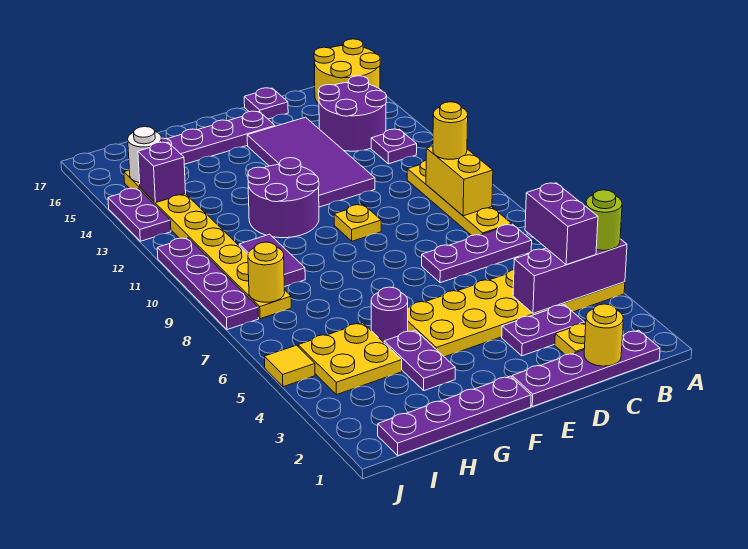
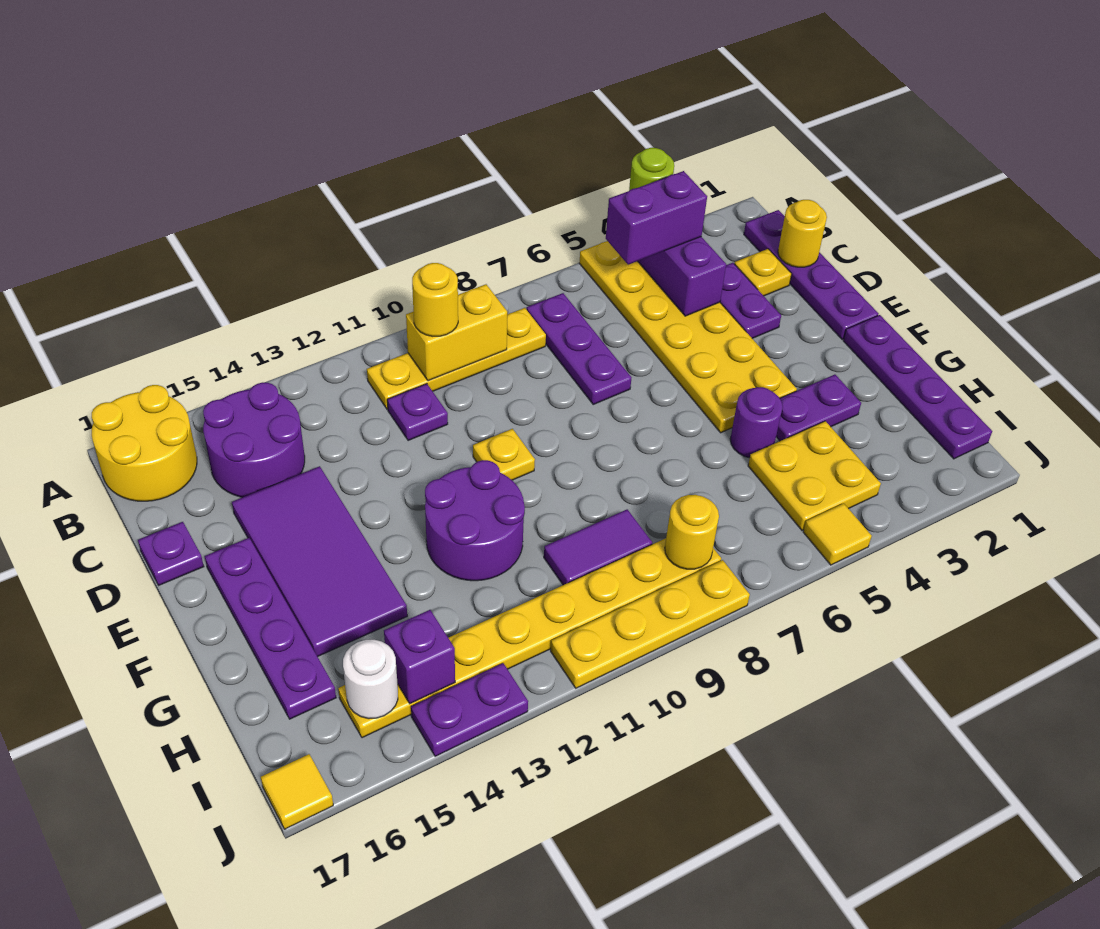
purple plate B13 level 1 -> purple plate C11 level 1
purple tile D12:E15 level 1 -> purple tile D14:G15 level 1
purple plate J8:J11 level 1 -> yellow plate J8:J11 level 1
none -> yellow tile J17 level 1

